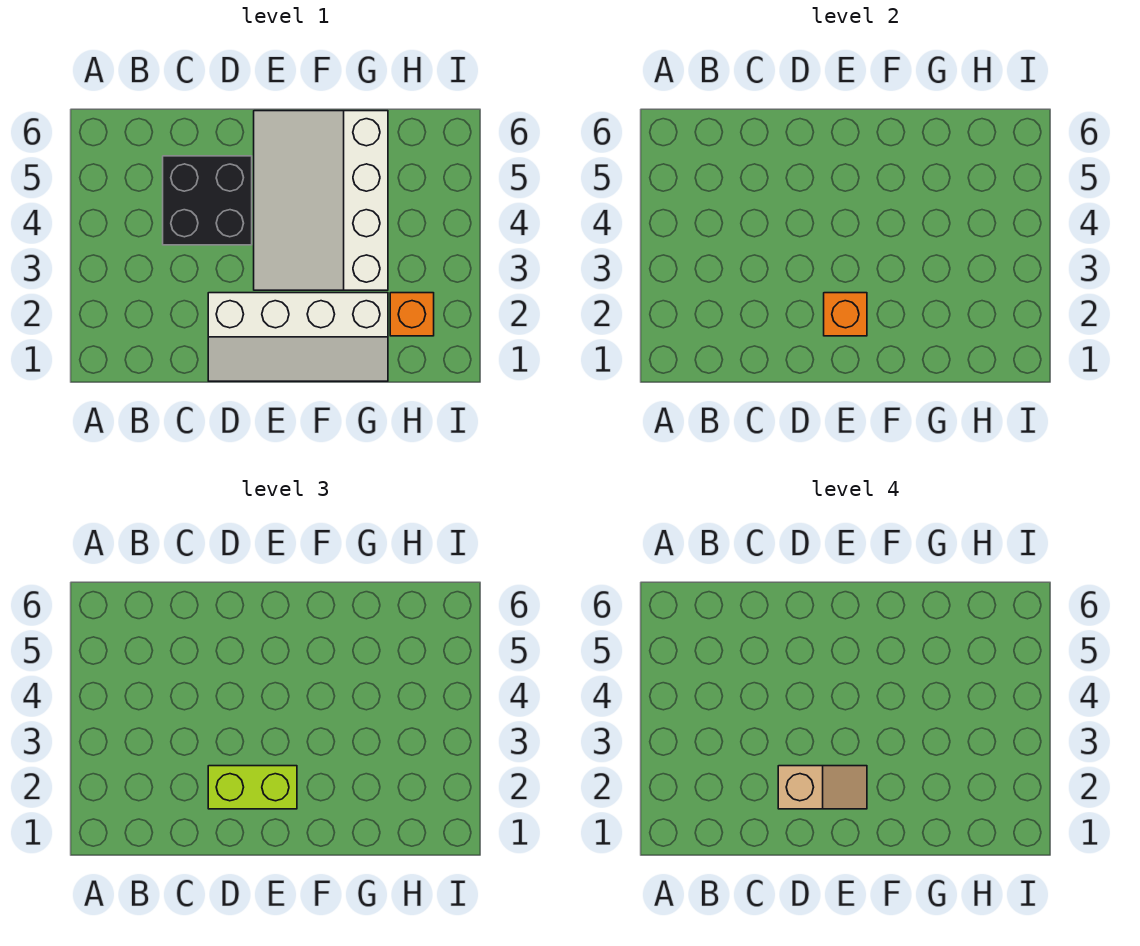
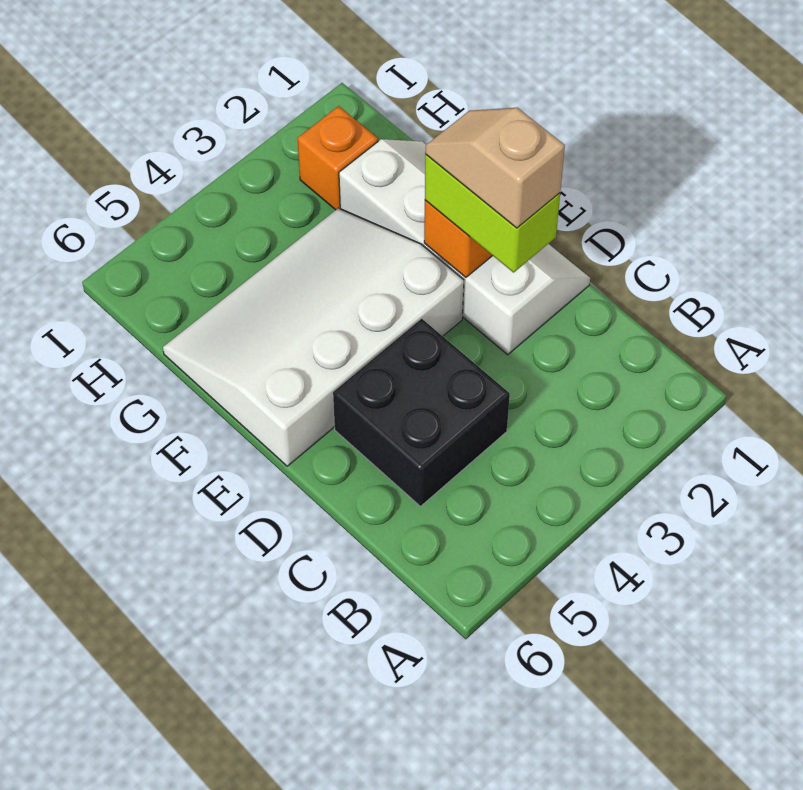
white slope E3:G6 level 1 top G -> white slope E3:G6 level 1 top E

